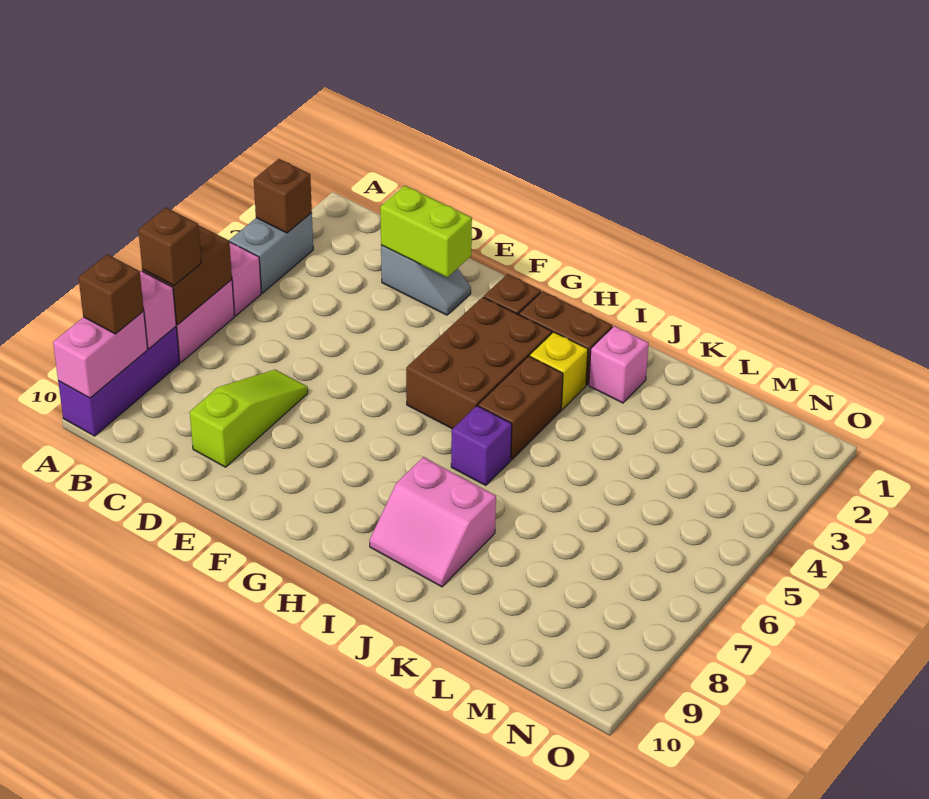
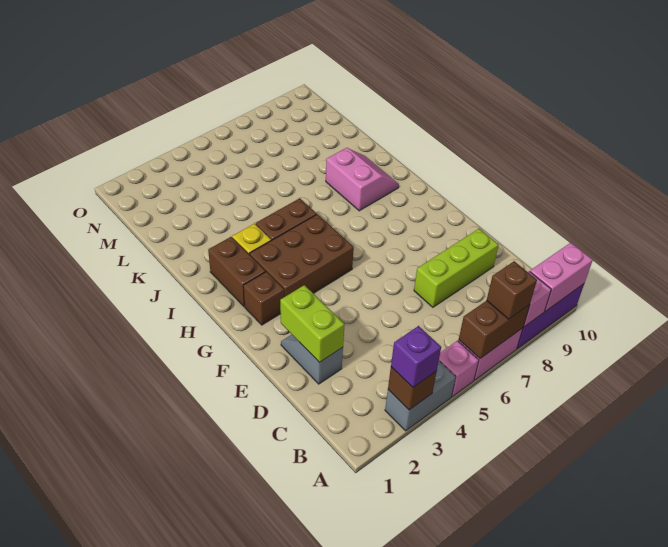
brown brick A9 level 3 -> none
lime slope D7:D9 level 1 top 9 -> lime brick D7:D9 level 1
purple brick I6 level 1 -> purple brick A3 level 3
pink brick J2 level 1 -> none

